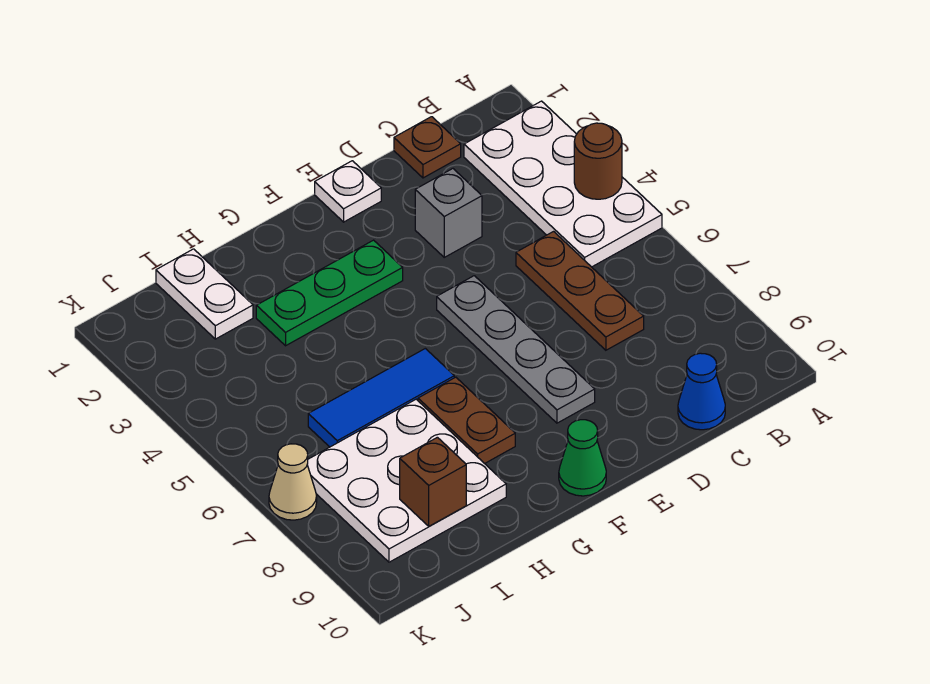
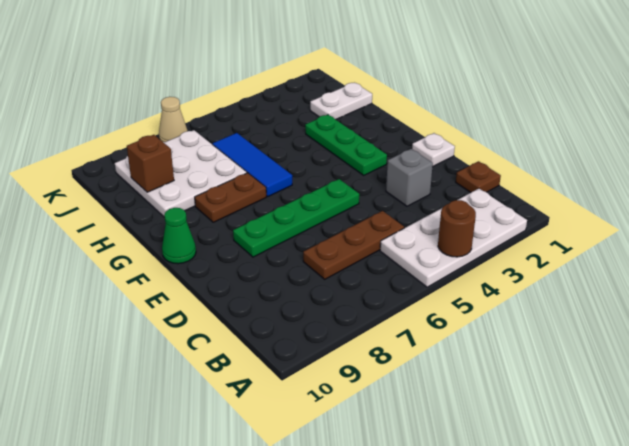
blue cone C10 level 1 -> none
grey plate E5:E8 level 1 -> green plate E5:E8 level 1

